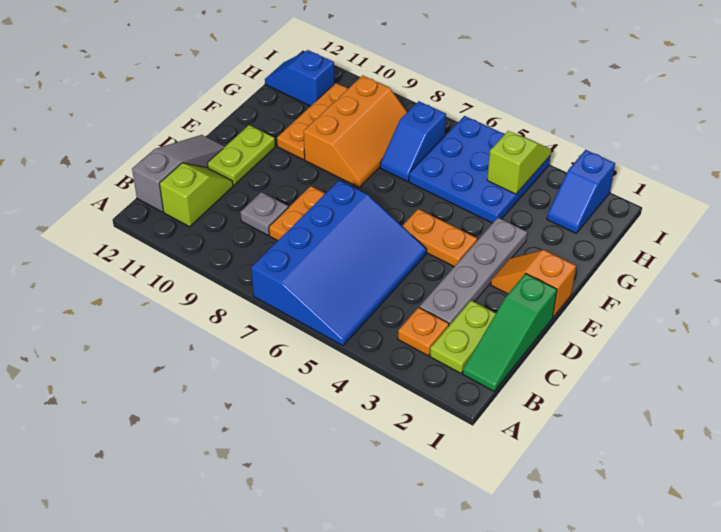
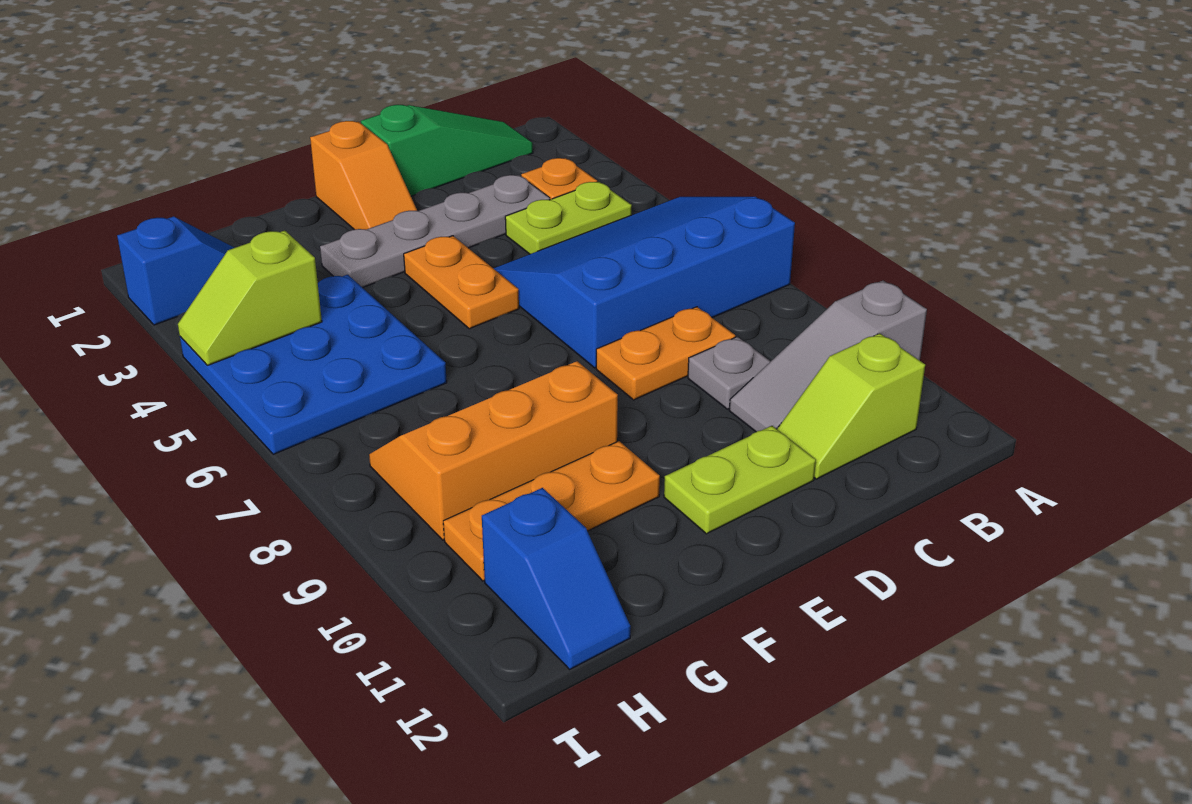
lime plate B2:C2 level 1 -> lime plate B4:C4 level 1
grey slope B12:D12 level 1 top B -> grey slope A10:C10 level 1 top A
blue slope G7:H7 level 1 top H -> none

